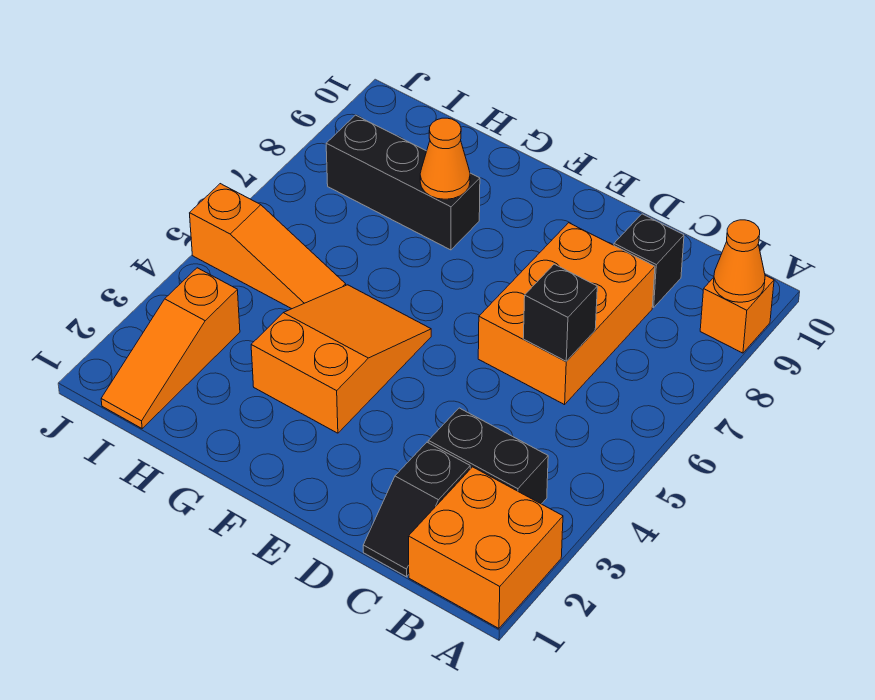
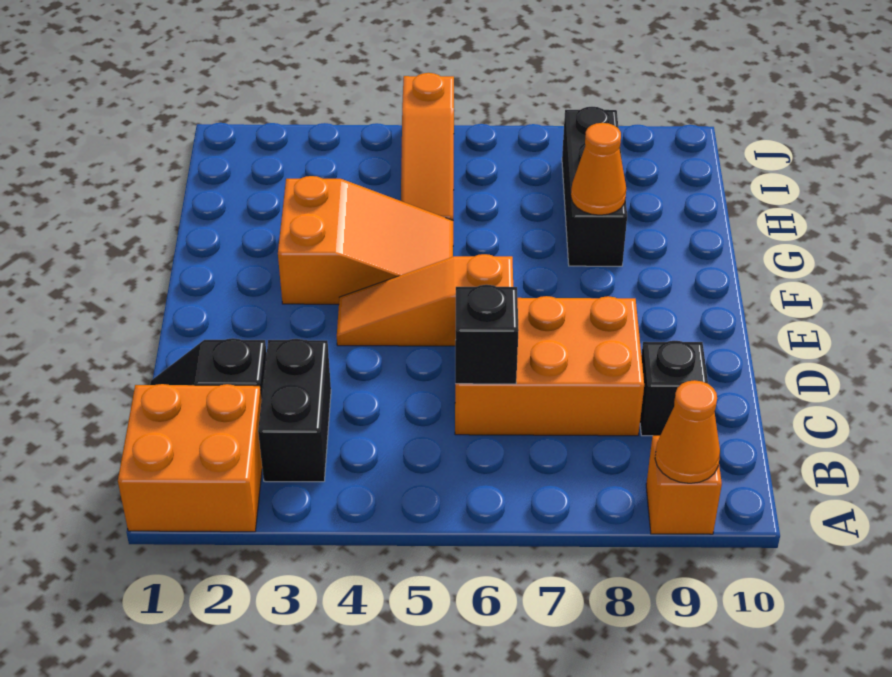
orange slope I1:I3 level 1 top 3 -> orange slope E4:E6 level 1 top 6

